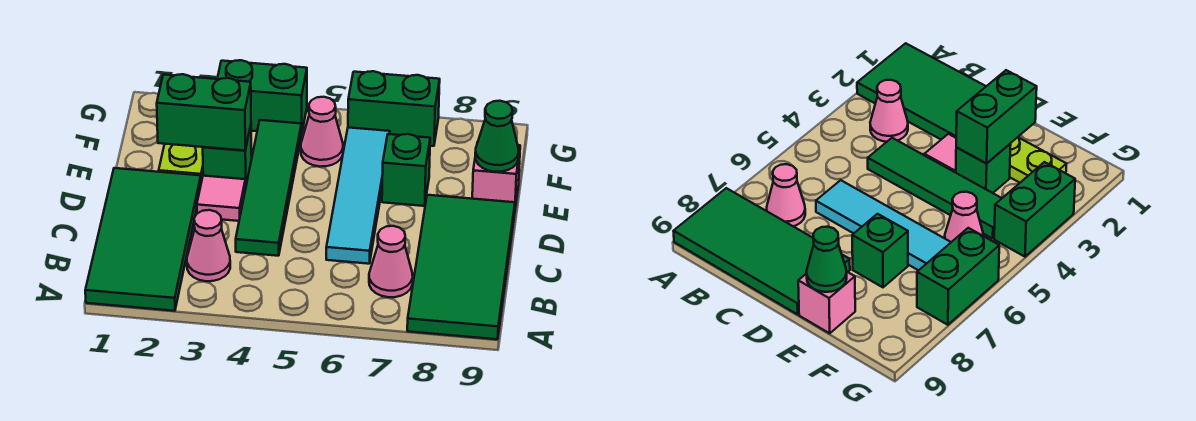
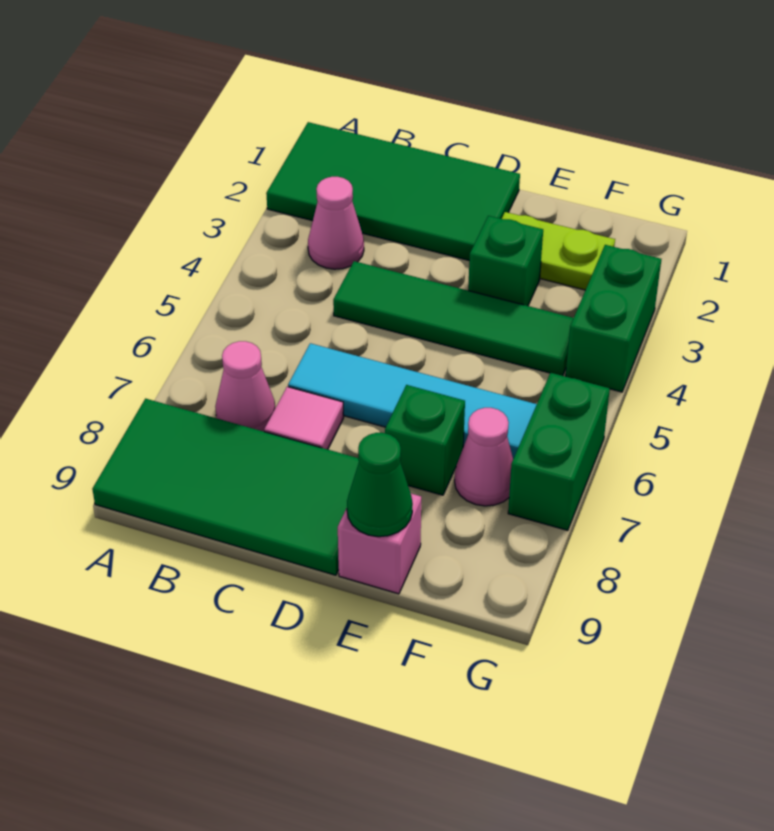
pink tile D3 level 1 -> pink tile C7 level 1
green brick E2:E3 level 2 -> none
pink cone F5 level 1 -> pink cone F7 level 1

